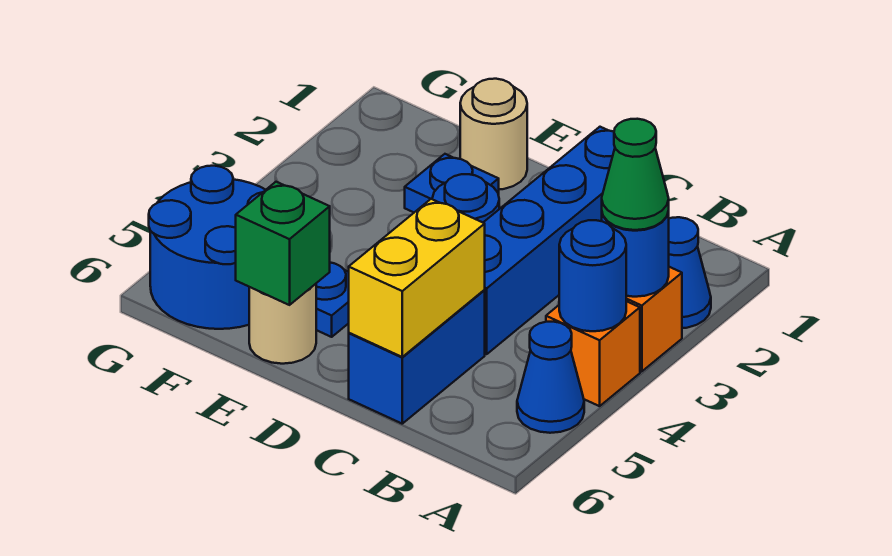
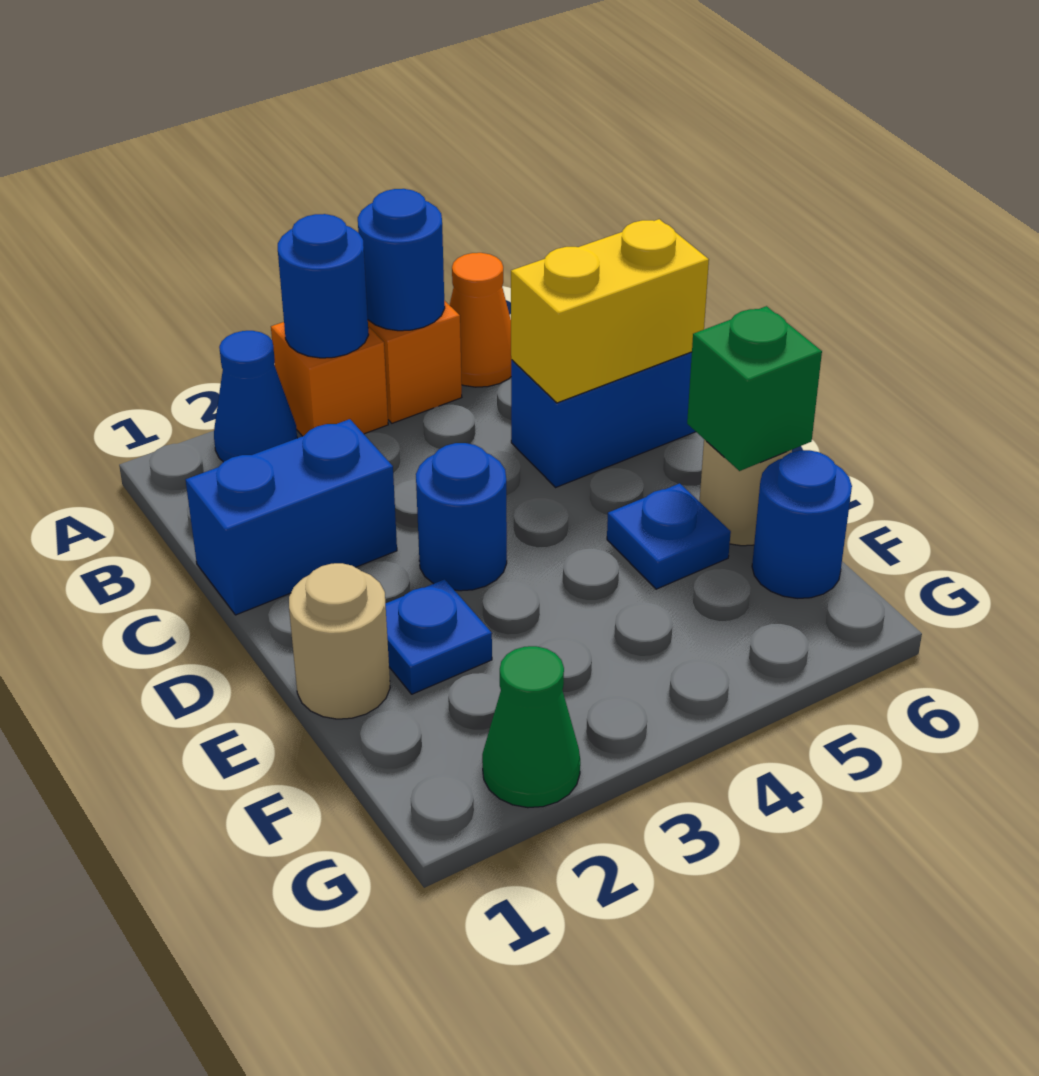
green cone A3 level 3 -> green cone G2 level 1
blue cone A5 level 1 -> orange cone A5 level 1
blue brick C1:C4 level 1 -> blue brick C1:C2 level 1
blue round brick F5:G6 level 1 -> blue round brick F6 level 1

